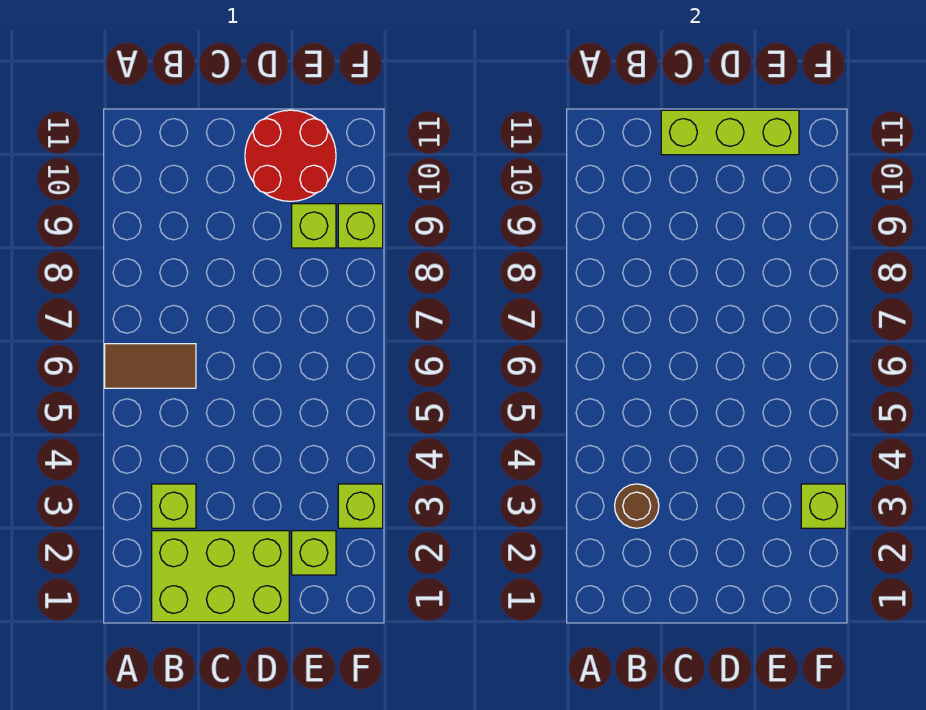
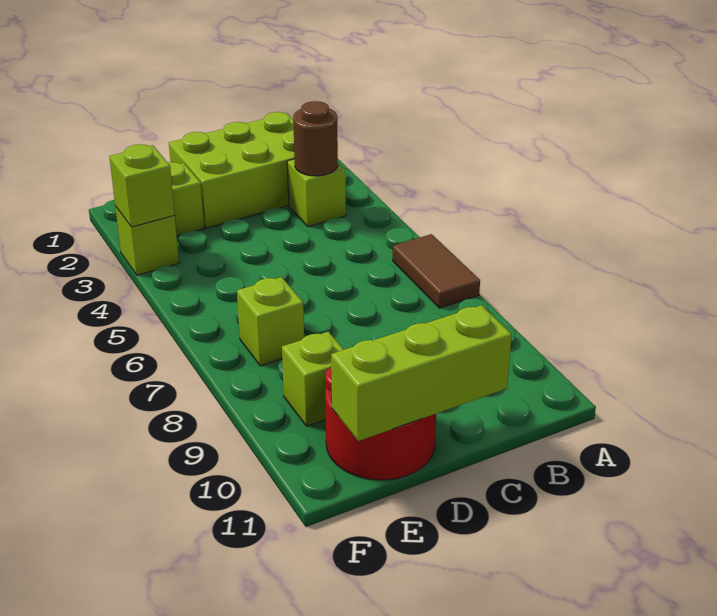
brown tile A6:B6 level 1 -> brown tile A6:A7 level 1
lime brick F9 level 1 -> lime brick E7 level 1

